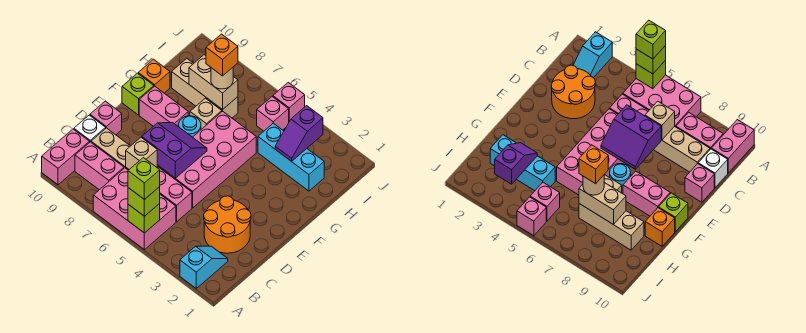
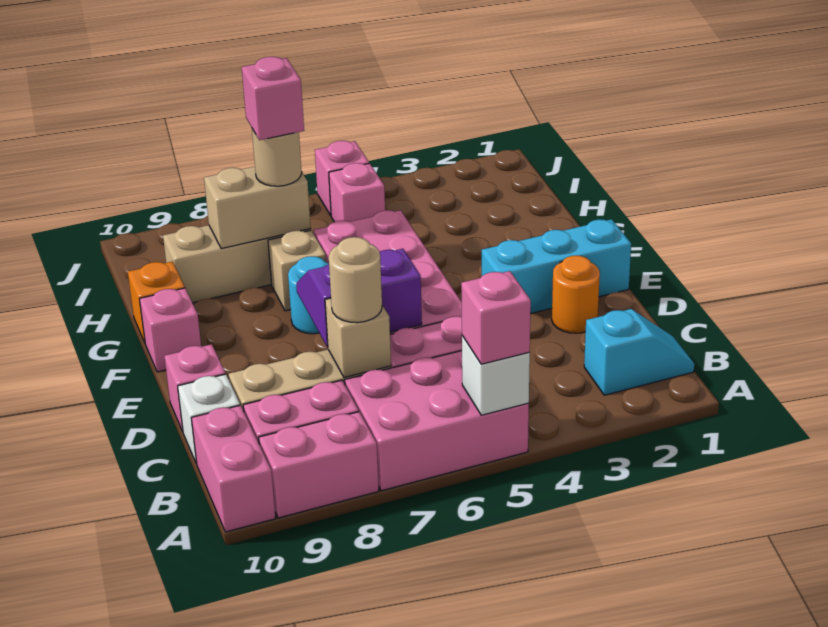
cyan slope A2:B2 level 1 top A -> cyan slope B1:B2 level 1 top 2
lime brick A5 level 2 -> white brick A5 level 2
lime brick A5 level 3 -> pink brick A5 level 3
lime brick A5 level 4 -> none
orange round brick C2:D3 level 1 -> orange round brick D2 level 1
none -> tan round brick C7 level 3
pink brick F8:F9 level 1 -> pink brick A8:A9 level 1
lime brick F10 level 1 -> pink brick F10 level 1
cyan brick H2:H4 level 1 -> cyan brick E1:E3 level 1
purple slope H3:I3 level 2 top I -> none
orange brick H7 level 4 -> pink brick H7 level 4

